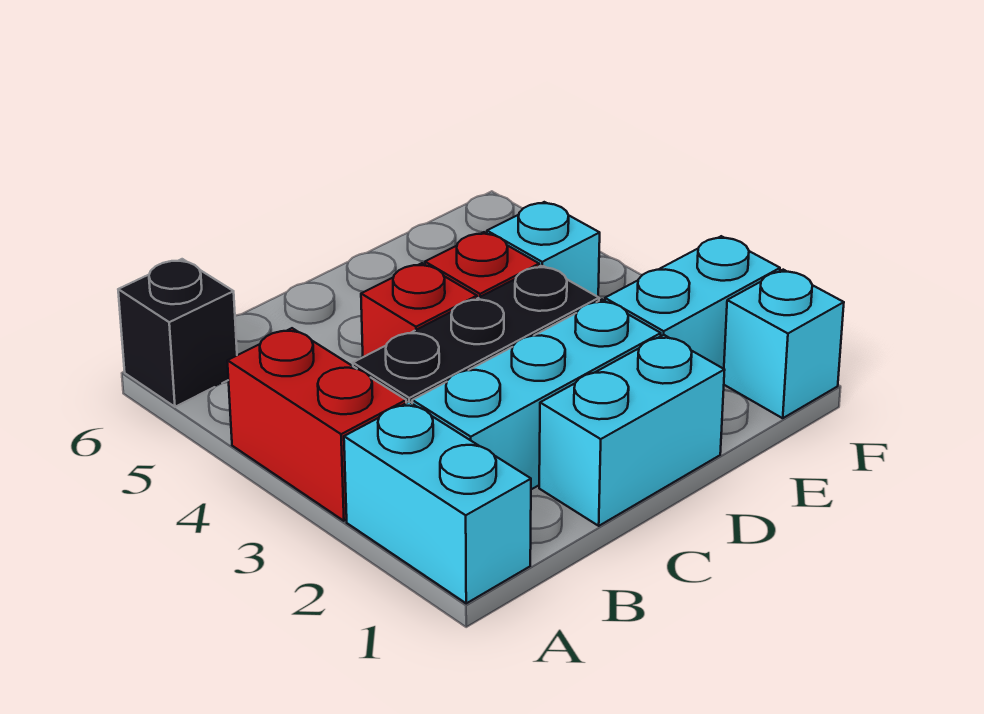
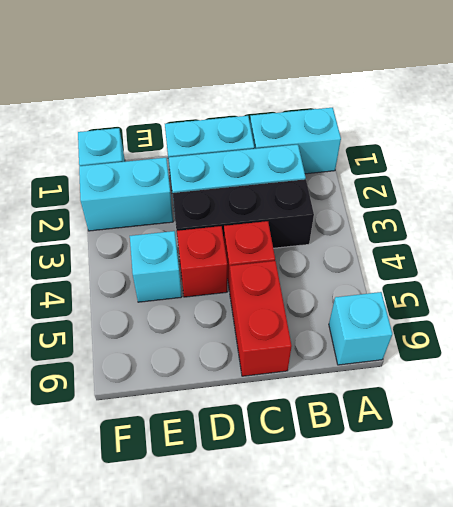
cyan brick A1:A2 level 1 -> cyan brick A1:B1 level 1
red brick A3:A4 level 1 -> red brick C5:C6 level 1
black brick A6 level 1 -> cyan brick A6 level 1

